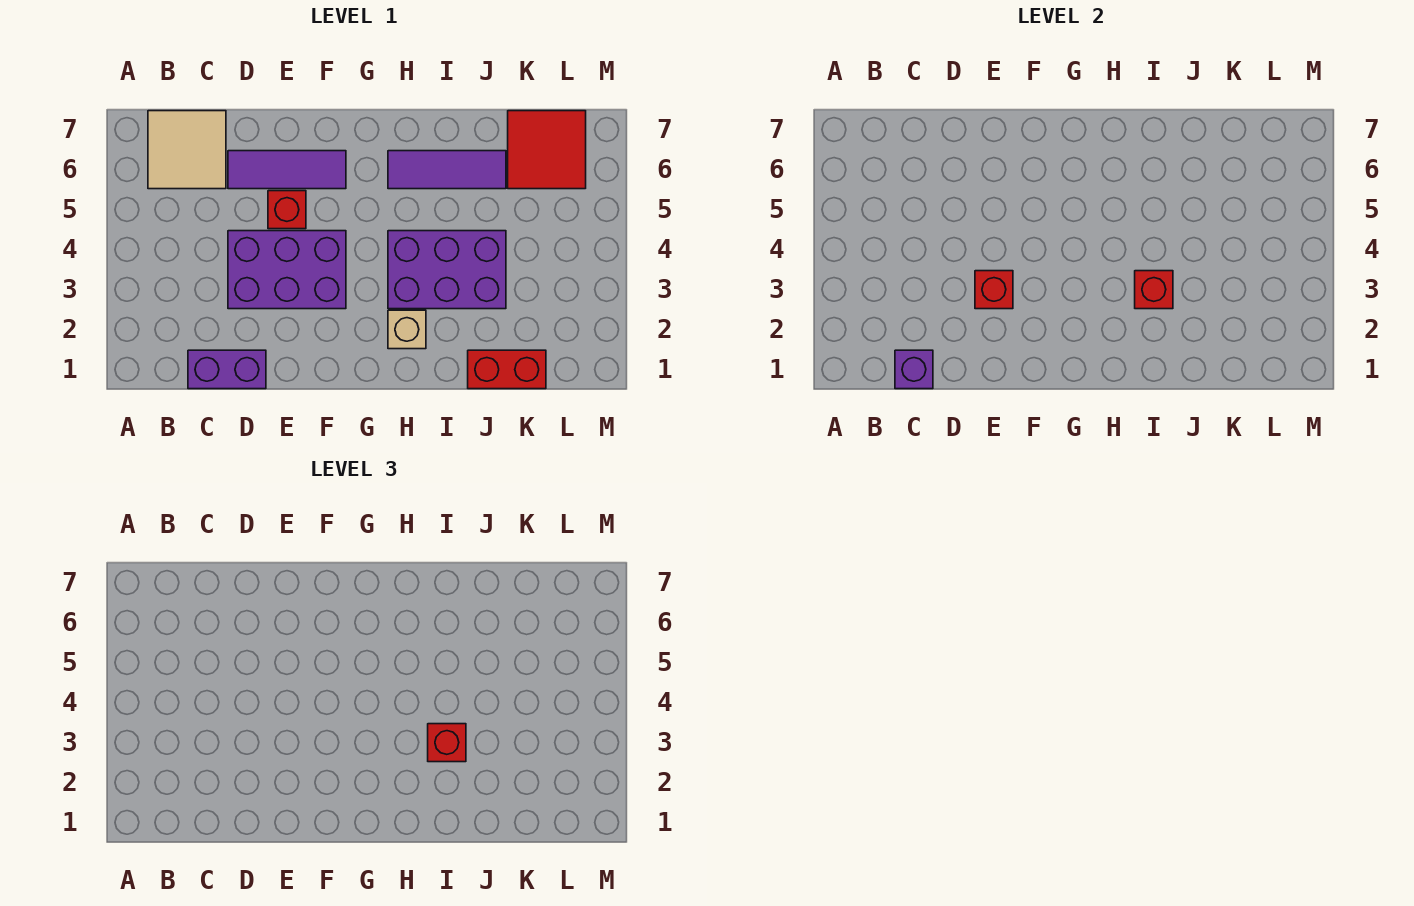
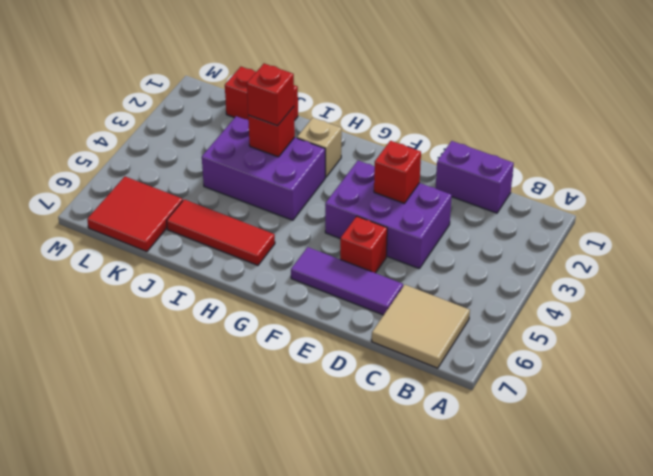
purple brick C1 level 2 -> none
purple tile H6:J6 level 1 -> red tile H6:J6 level 1

